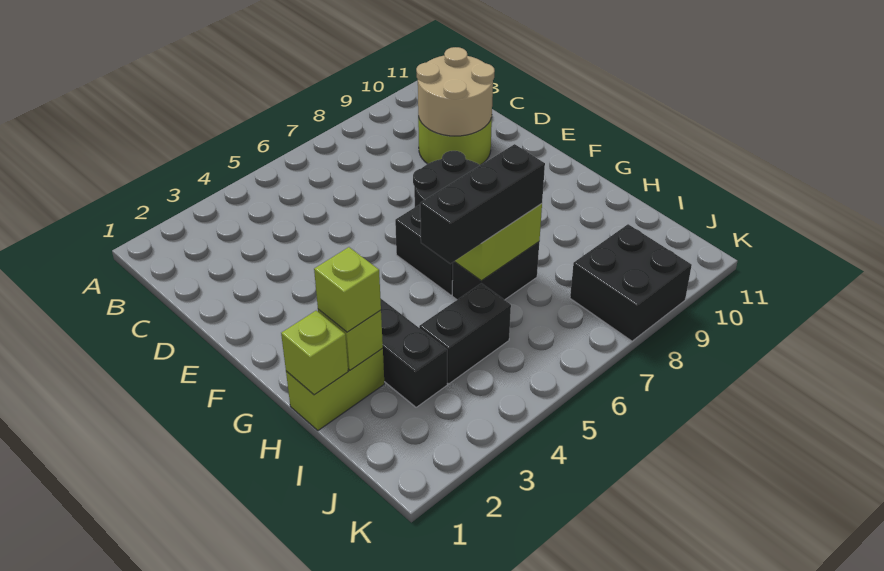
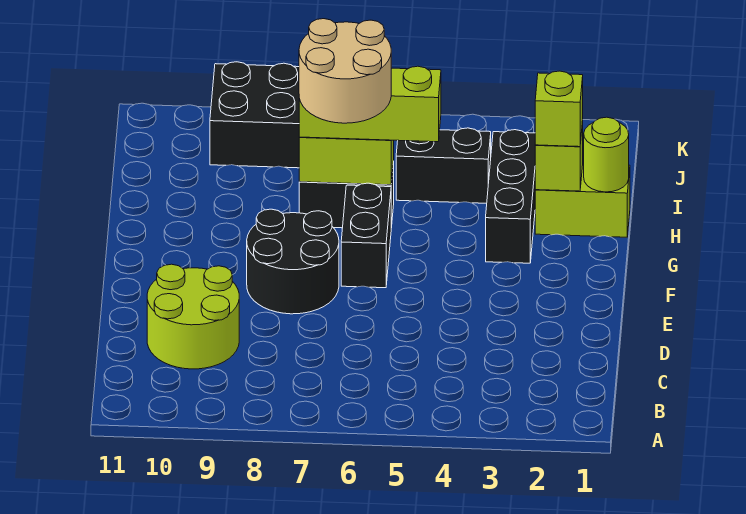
tan round brick C9:D10 level 2 -> tan round brick G6:H7 level 4
lime brick H1 level 2 -> lime round brick H1 level 2
black brick H5:H7 level 3 -> lime brick H5:H7 level 3

